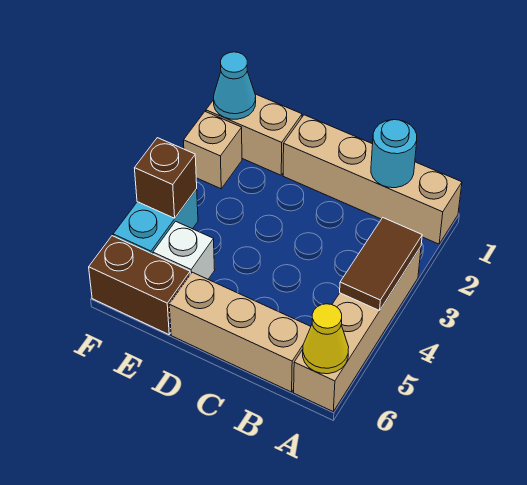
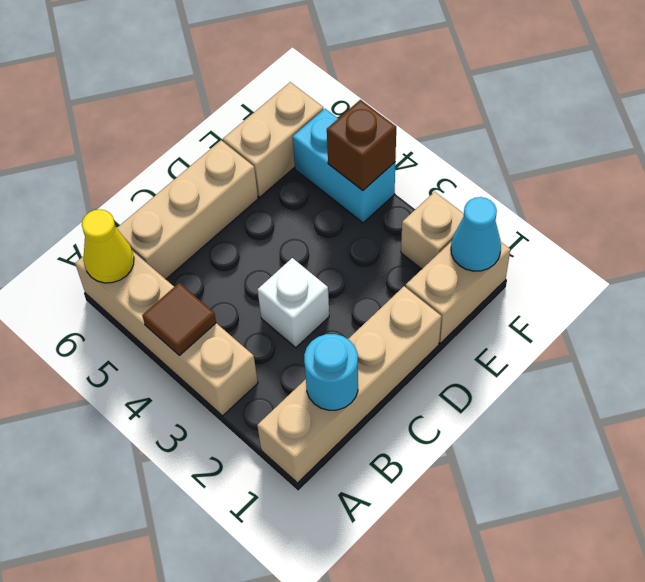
brown tile A3:A4 level 2 -> brown tile A4 level 2
white brick E5 level 1 -> white brick C3 level 1
brown brick E6:F6 level 1 -> tan brick E6:F6 level 1

